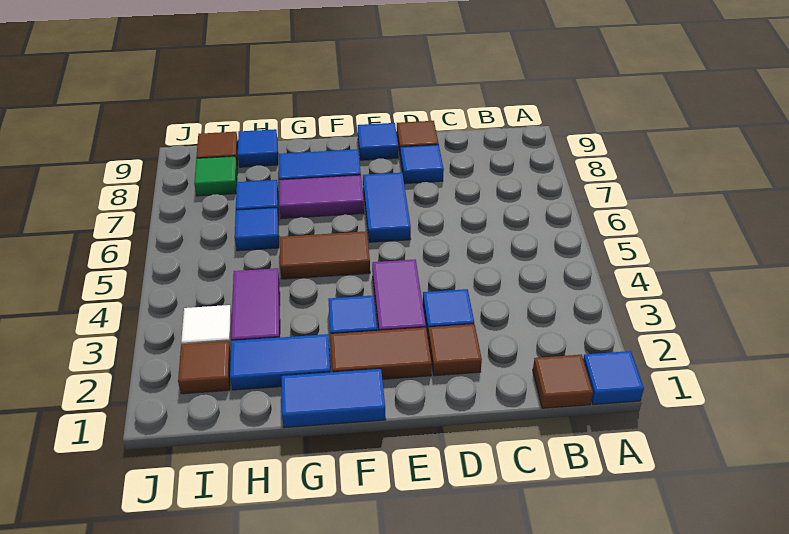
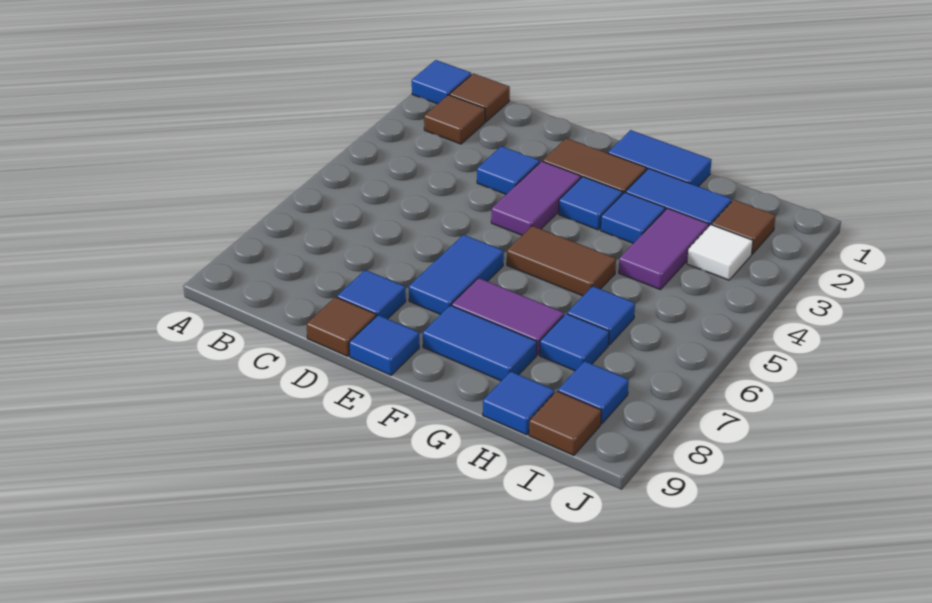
brown tile D2 level 1 -> brown tile B2 level 1
none -> blue tile G3 level 1
green tile I8 level 1 -> blue tile I8 level 1

